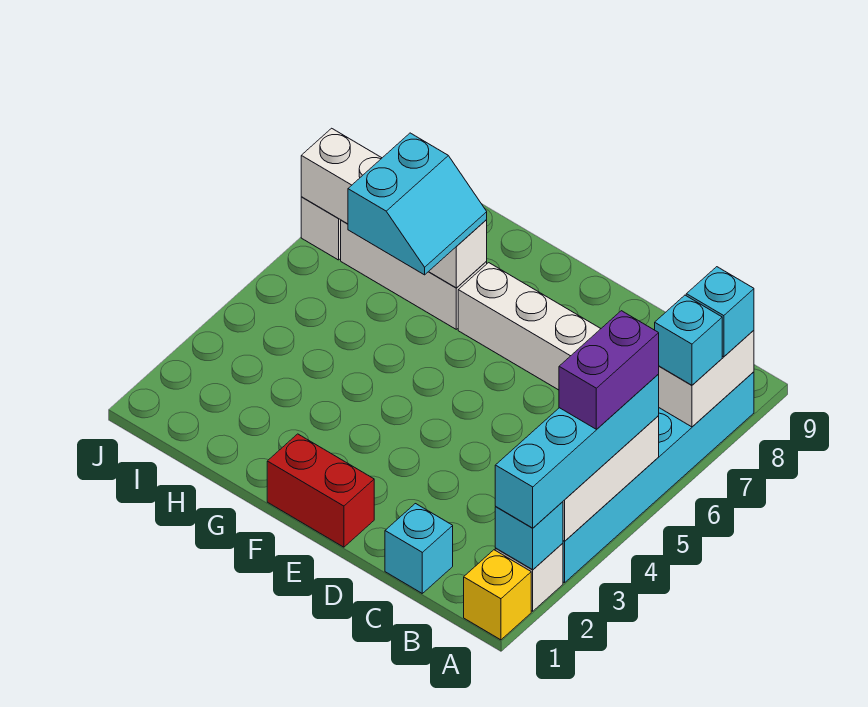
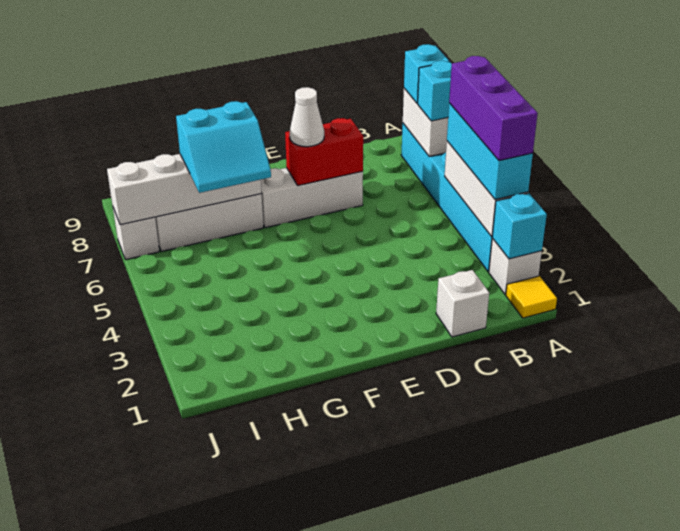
yellow brick A1 level 1 -> yellow tile A1 level 1
cyan brick A2:A5 level 3 -> cyan brick A3:A5 level 3
purple brick A4:A5 level 4 -> purple brick A3:A5 level 4
cyan brick C1 level 1 -> white brick C1 level 1
red brick E1:F1 level 1 -> red brick D7:E7 level 2
none -> white cone E7 level 3
cyan slope G6:H7 level 3 top H -> cyan slope G6:H7 level 3 top 7

